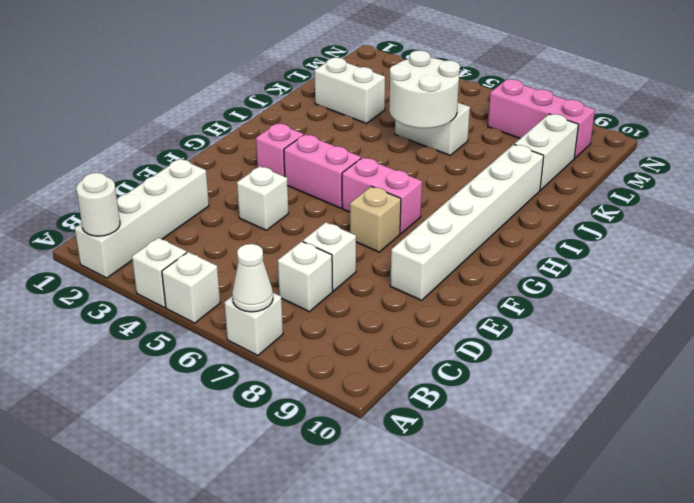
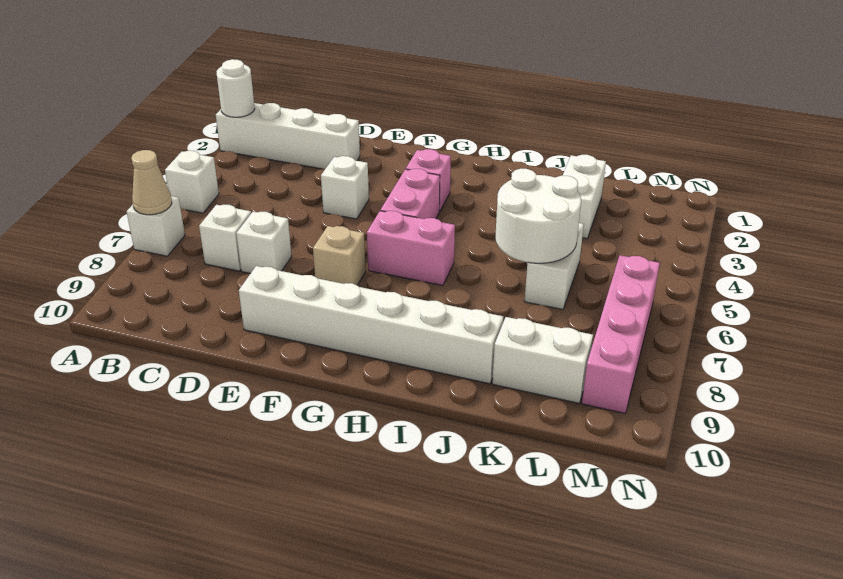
white brick A4 level 1 -> none
white cone A7 level 2 -> tan cone A7 level 2
pink brick G6:G7 level 1 -> pink brick G6:H6 level 1
pink brick M7:M9 level 1 -> pink brick M6:M9 level 1

